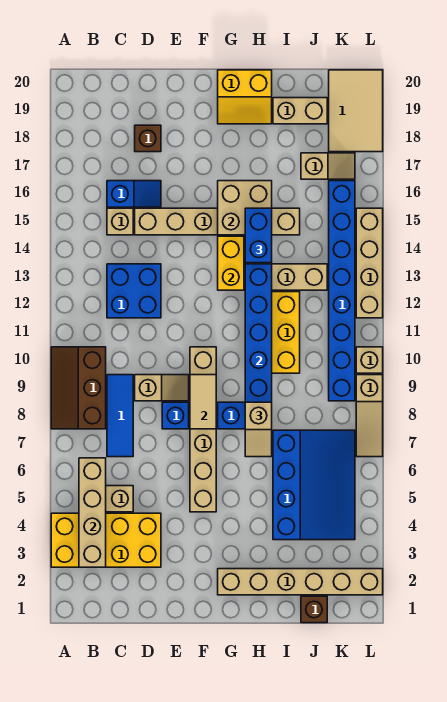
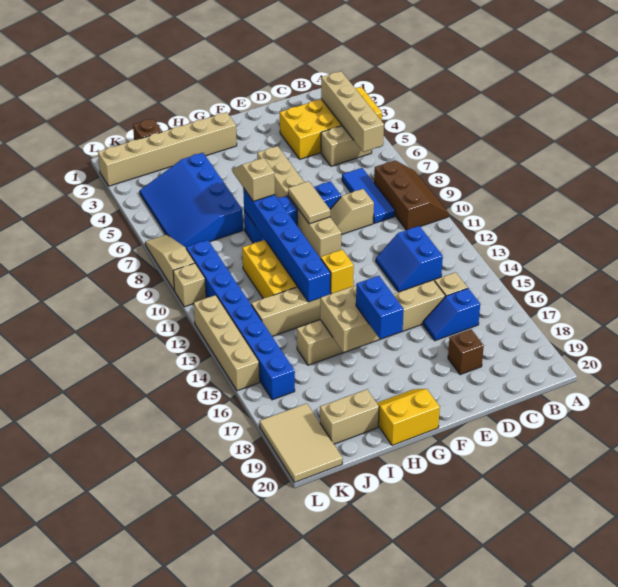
blue brick C12:D13 level 1 -> blue slope C12:D13 level 1 top C
yellow brick G13:G14 level 2 -> yellow brick G13 level 2
blue brick H14:H15 level 3 -> blue brick G16:G17 level 3
tan slope J17:K17 level 1 top J -> none

